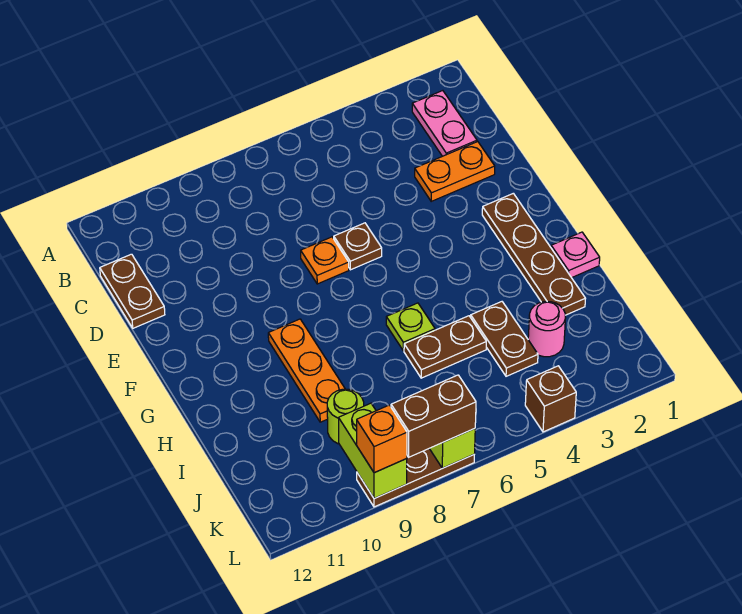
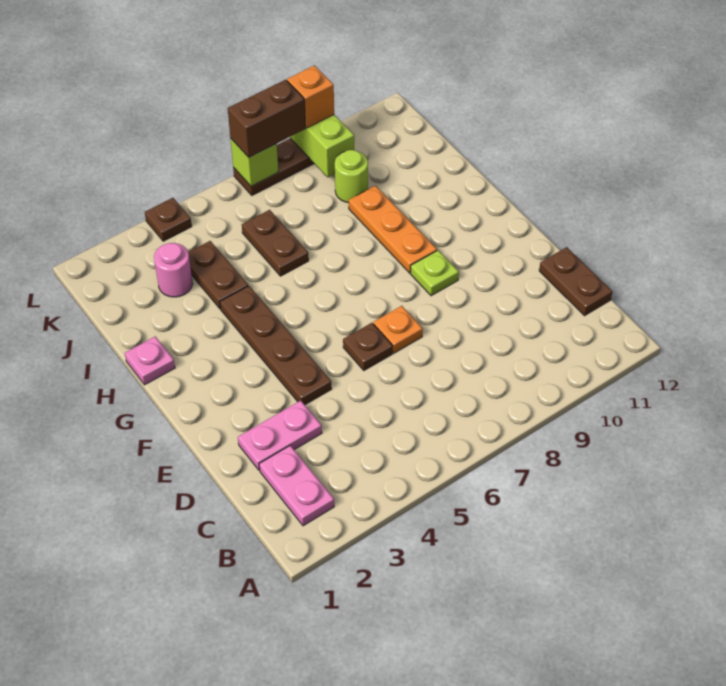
orange plate D2:D3 level 1 -> pink plate D2:D3 level 1
brown plate F2:I2 level 1 -> brown plate E4:H4 level 1
lime plate H6 level 1 -> lime plate F9 level 1
brown plate I5:I6 level 1 -> brown plate I6:J6 level 1
brown brick L4 level 1 -> brown plate L4 level 1

